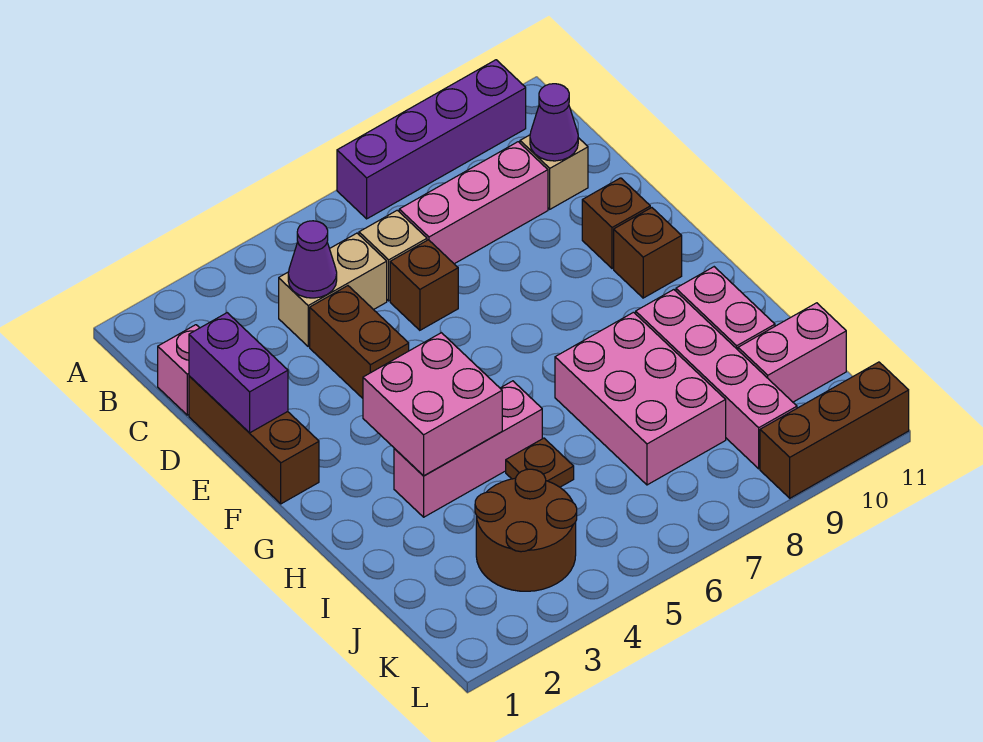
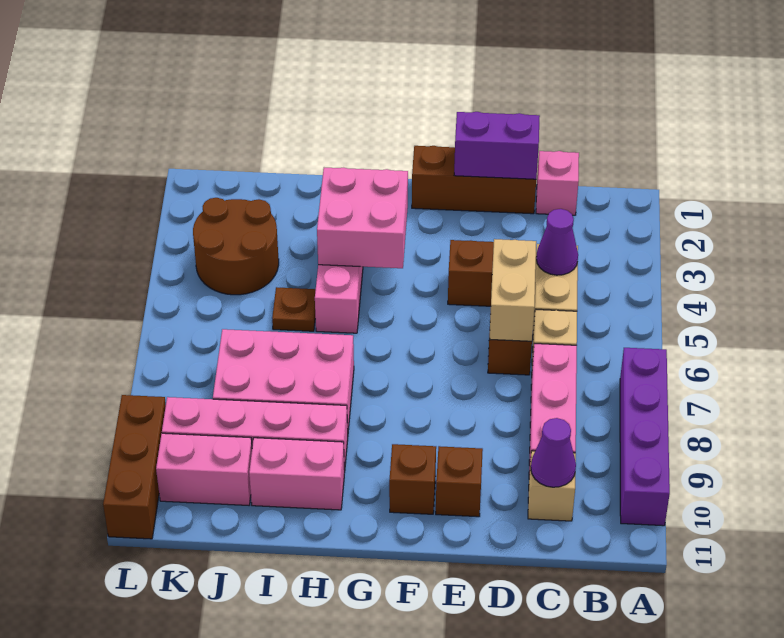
none -> tan brick D5:D6 level 2
pink brick J10:J11 level 1 -> pink brick J10:K10 level 1

